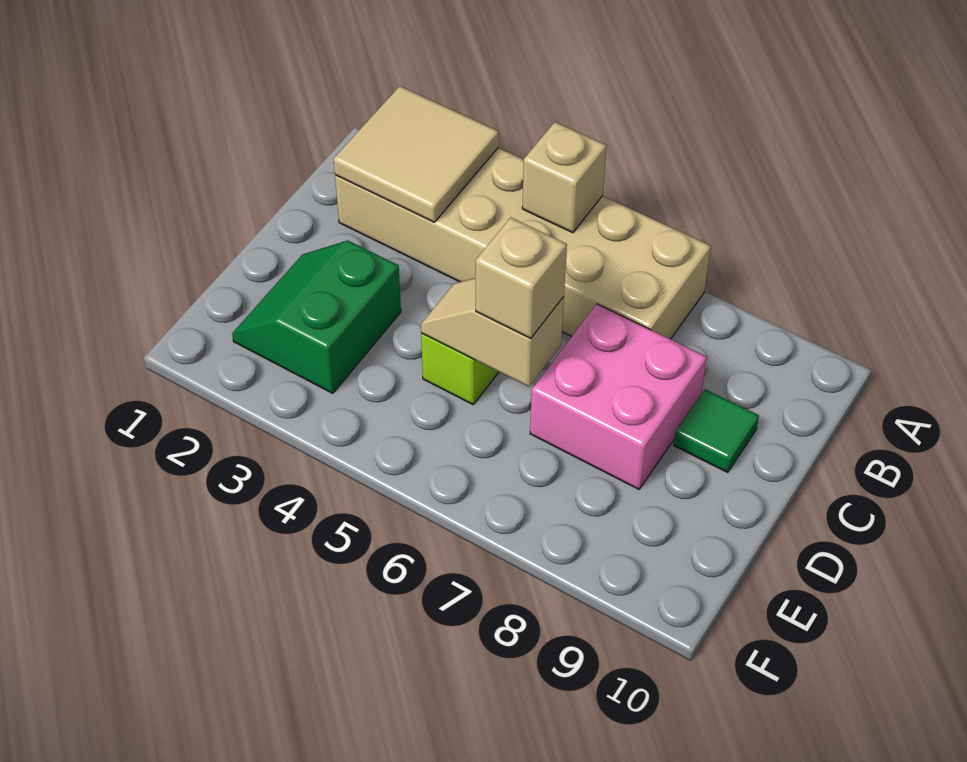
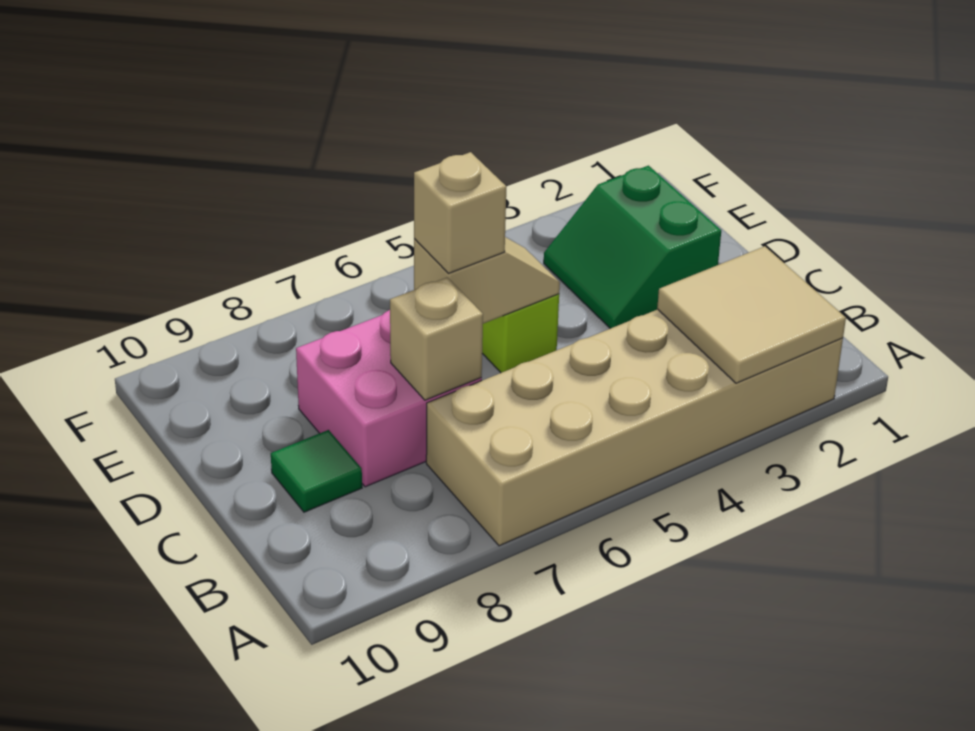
tan brick A5 level 2 -> tan brick C7 level 2
green slope D2:E3 level 1 top 3 -> green slope D2:E3 level 1 top 2

